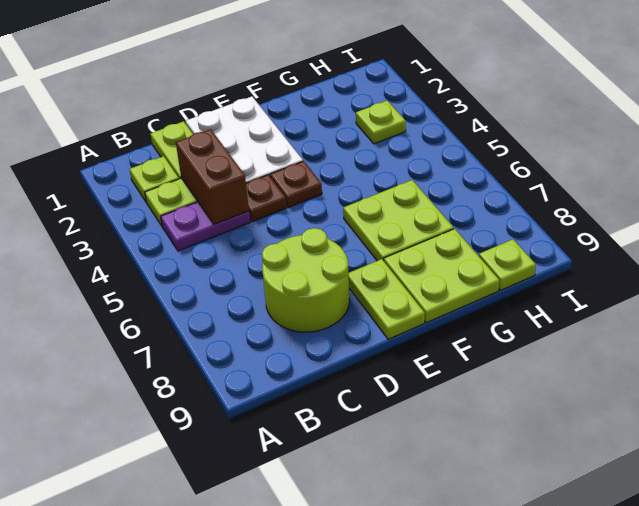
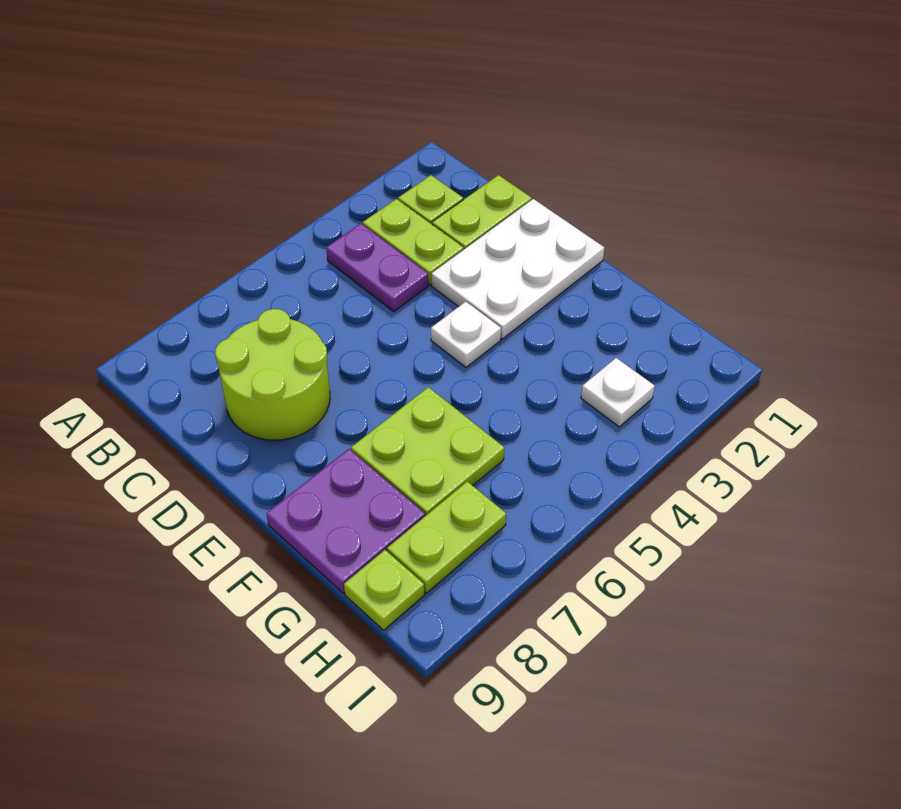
brown brick C3:C4 level 2 -> none
brown plate D4 level 1 -> none
brown plate E4 level 1 -> white plate E4 level 1
lime plate E8:E9 level 1 -> lime plate H7:H8 level 1
lime plate F8:G9 level 1 -> purple plate F8:G9 level 1
lime plate H3 level 1 -> white plate H3 level 1

